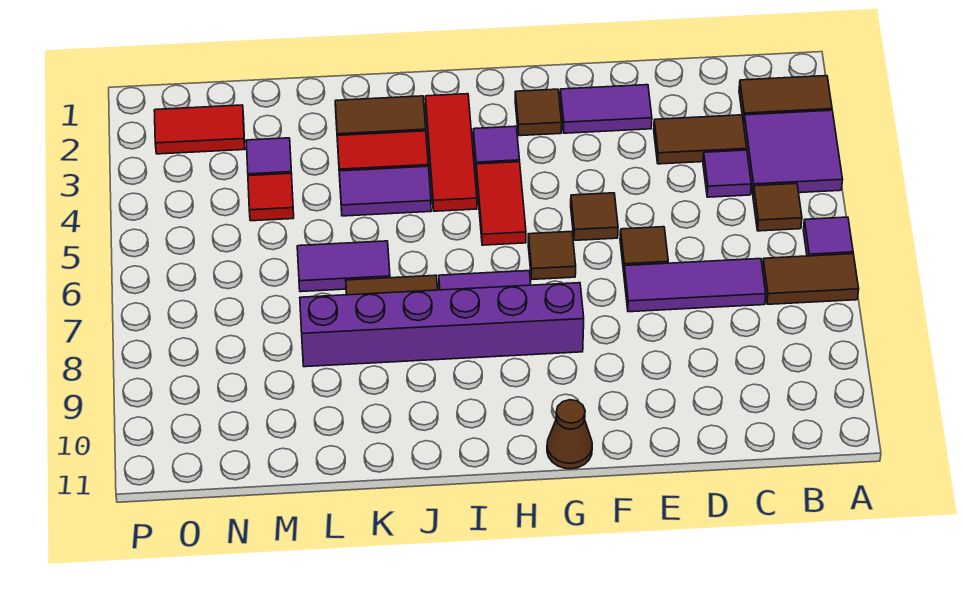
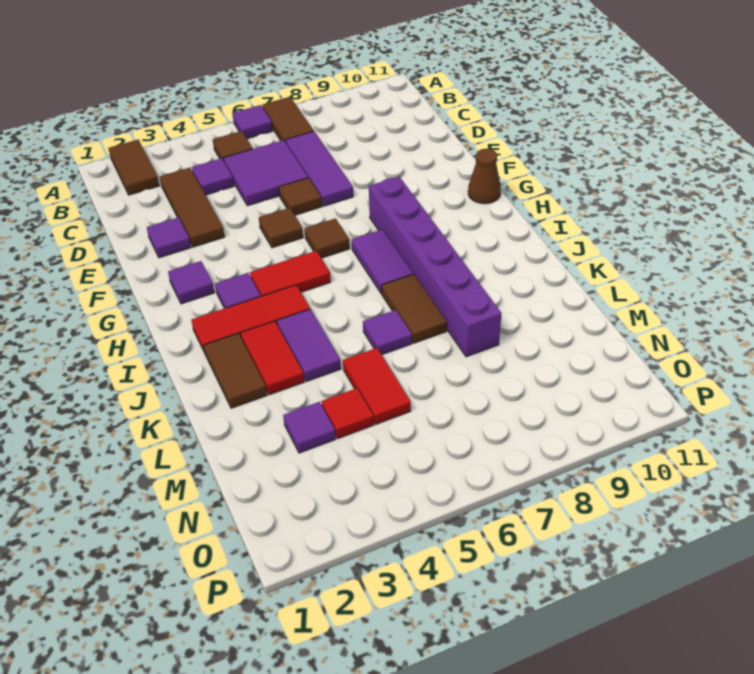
purple tile A3:B4 level 1 -> purple tile C5:D6 level 1
brown tile C3:D3 level 1 -> brown tile C3:E3 level 1
purple tile E2:F2 level 1 -> purple tile E2 level 1
brown tile G2 level 1 -> purple tile G2 level 1
purple tile K6:L6 level 1 -> purple tile K6 level 1
red tile N2:O2 level 1 -> red tile L5:M5 level 1

